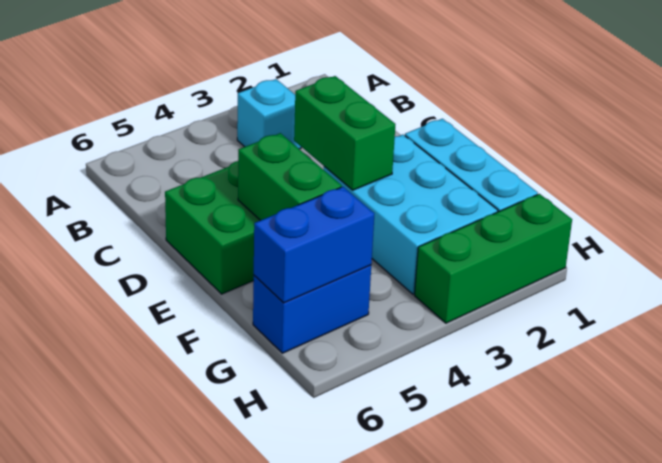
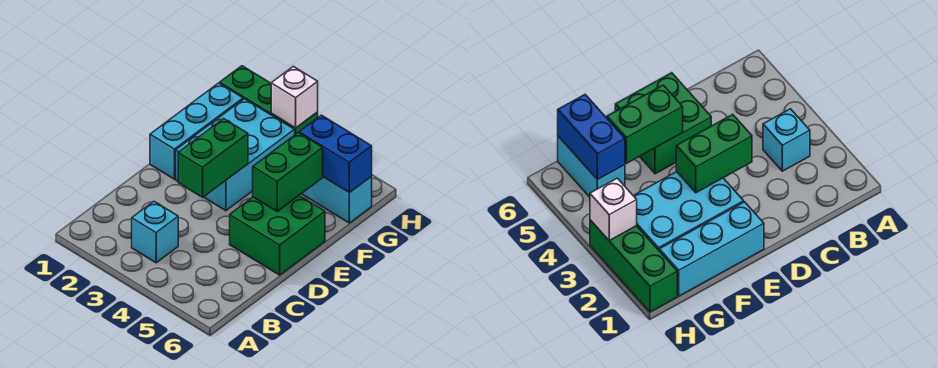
blue brick G5:G6 level 1 -> cyan brick G5:G6 level 1
none -> white brick H3 level 2

